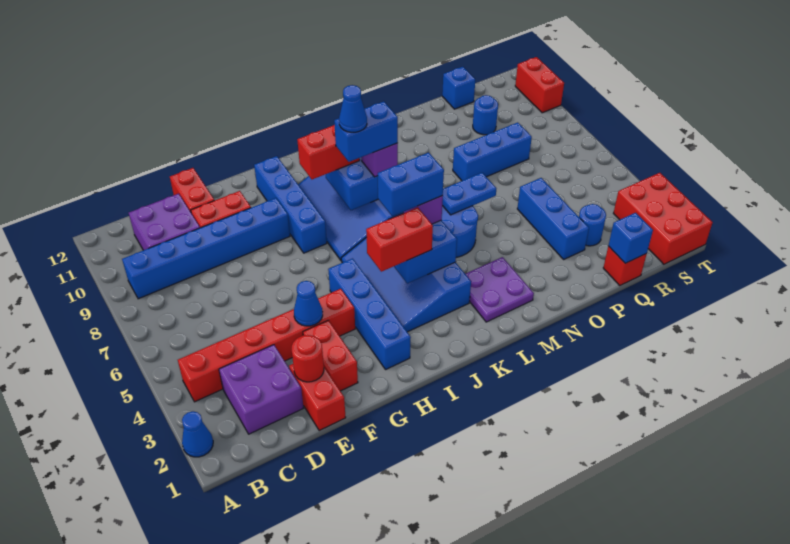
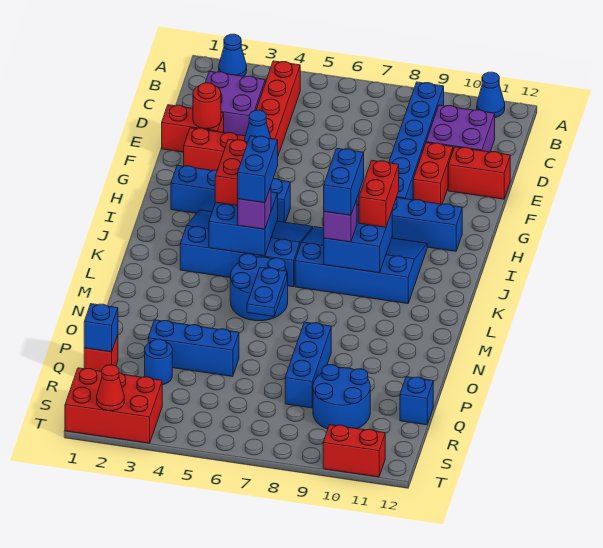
blue cone J8 level 5 -> blue cone A11 level 1
purple plate L2:M3 level 1 -> none
blue round brick Q10 level 1 -> blue round brick Q9:R10 level 1
none -> red cone T2 level 2

